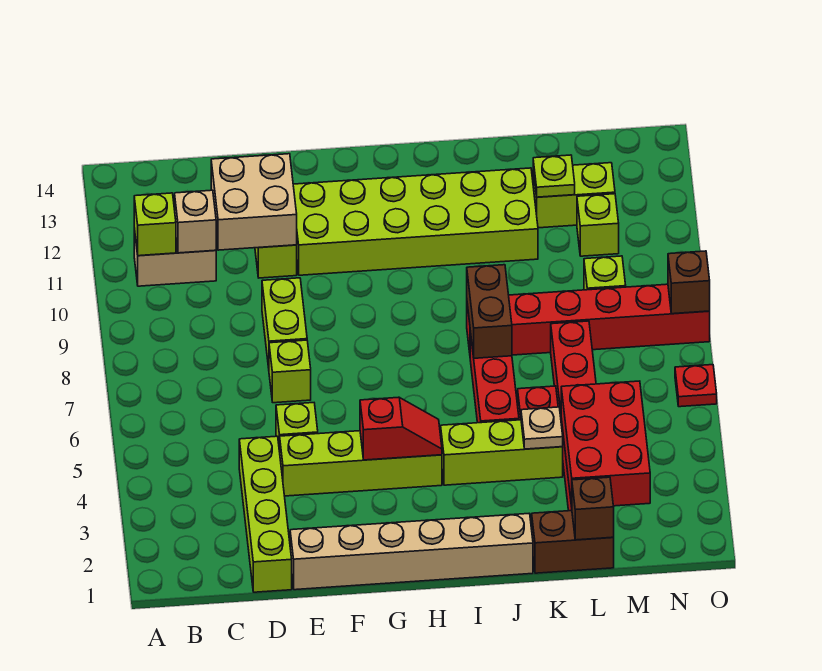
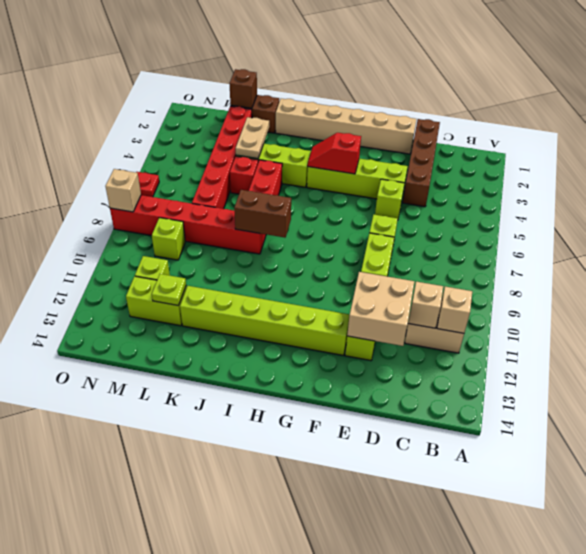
lime brick B11 level 2 -> tan brick B11 level 2
lime brick D1:D4 level 1 -> brown brick D1:D4 level 1
lime brick F11:K12 level 1 -> lime brick F12:K12 level 1
brown brick J7:J8 level 2 -> brown brick I8:J8 level 2
tan plate K4 level 2 -> tan plate K3:K4 level 2
red brick L2:M4 level 2 -> none
brown brick O8 level 2 -> tan brick O8 level 2

